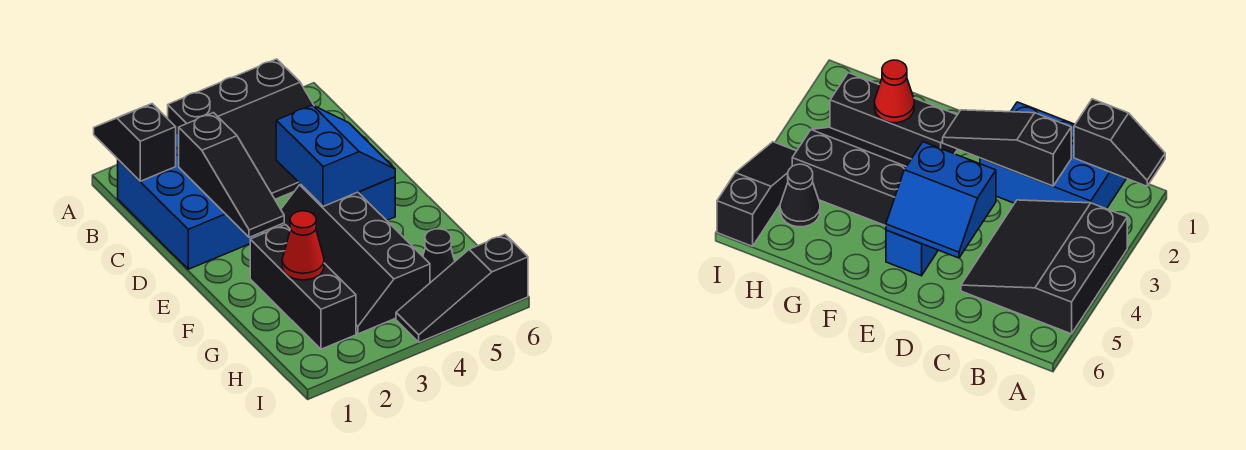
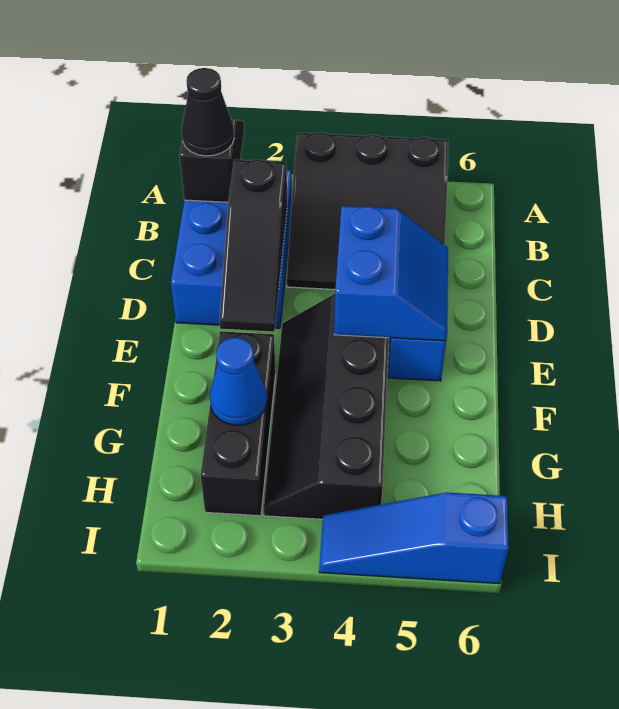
red cone G2 level 2 -> blue cone G2 level 2
black cone H5 level 1 -> black cone B1 level 3
black slope I4:I6 level 1 top 6 -> blue slope I4:I6 level 1 top 6

